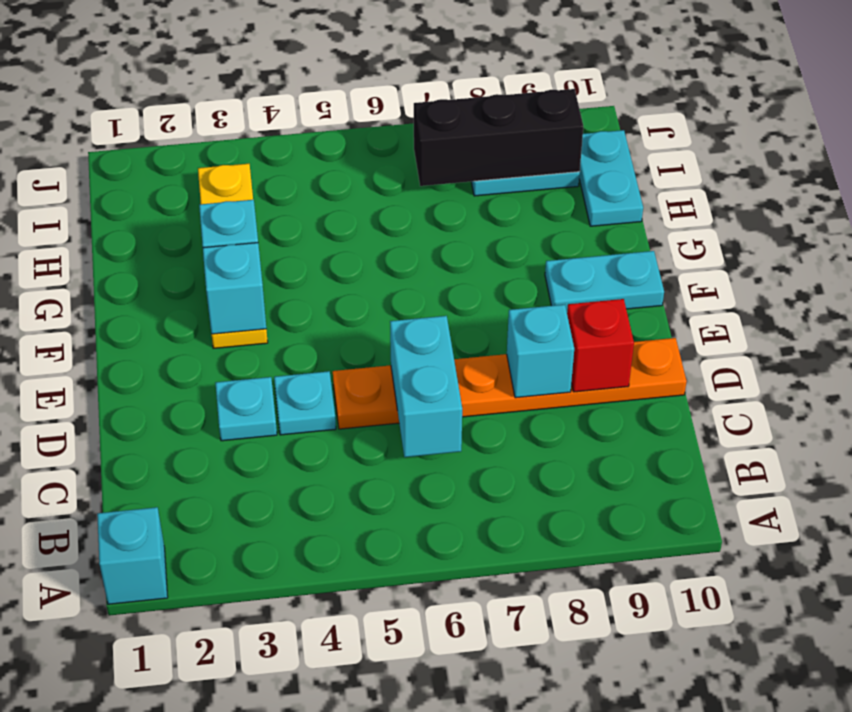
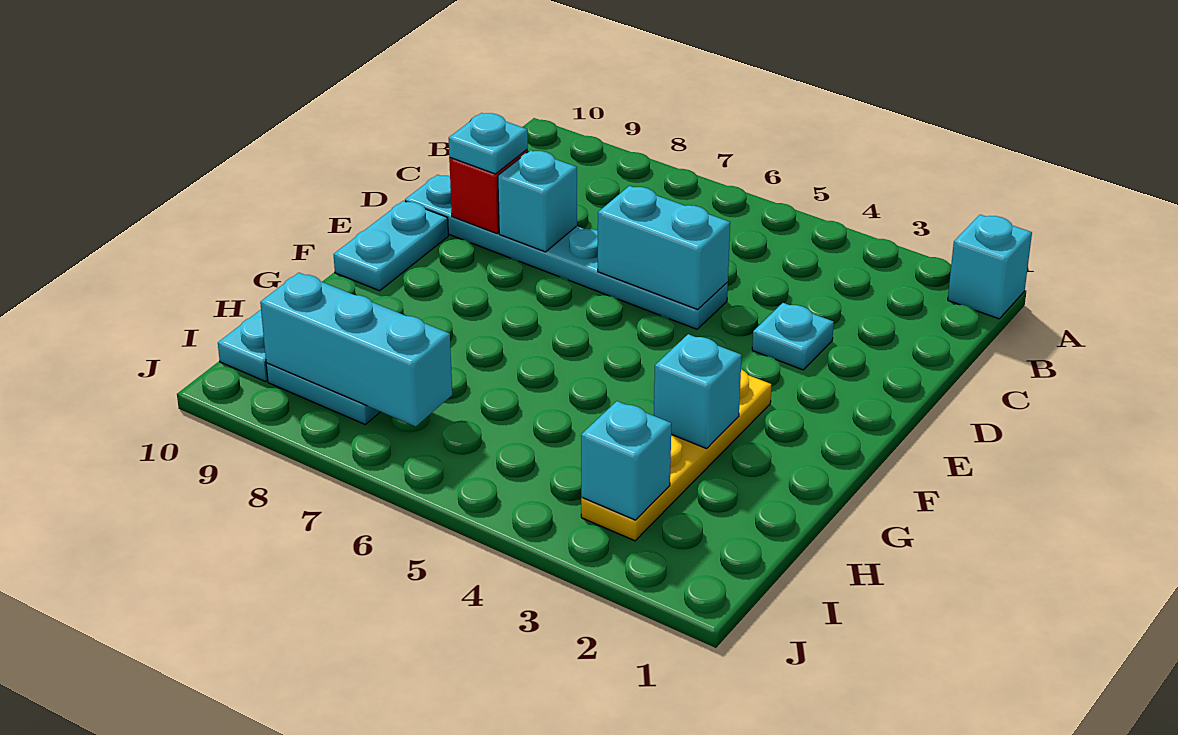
cyan brick C6:D6 level 2 -> cyan brick D5:D6 level 2
cyan plate D4 level 1 -> cyan plate D9 level 3
orange plate D5:D10 level 1 -> cyan plate D5:D10 level 1
cyan brick F3 level 2 -> cyan brick I3 level 2
cyan plate F9:F10 level 1 -> cyan plate E10:F10 level 1
black brick I7:I9 level 2 -> cyan brick I7:I9 level 2

